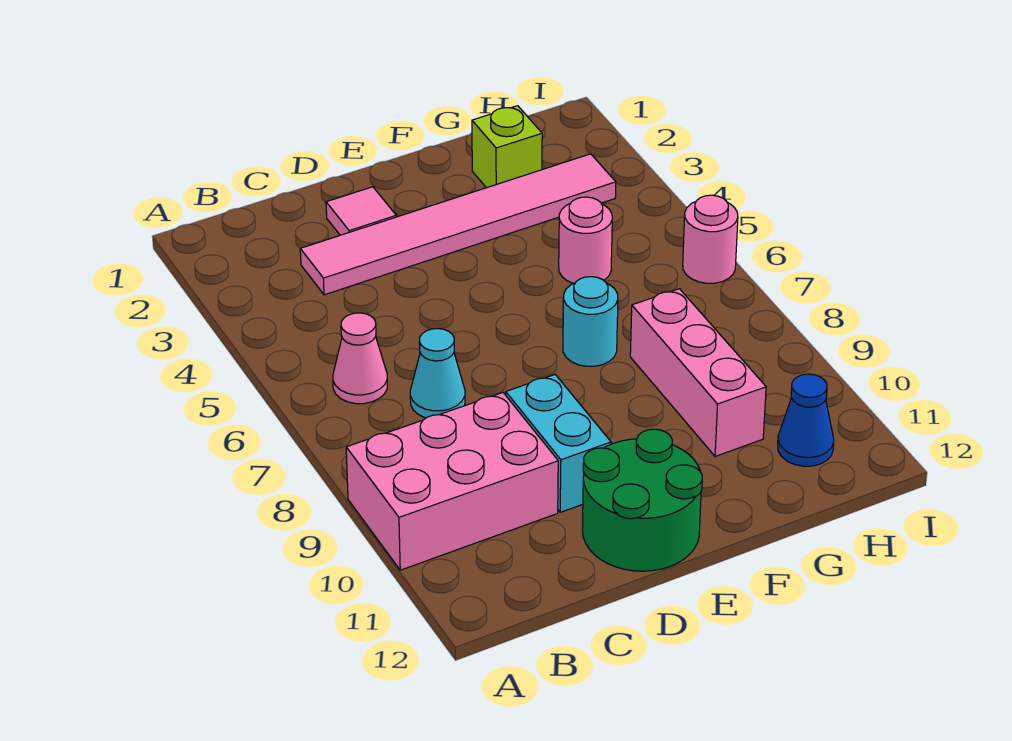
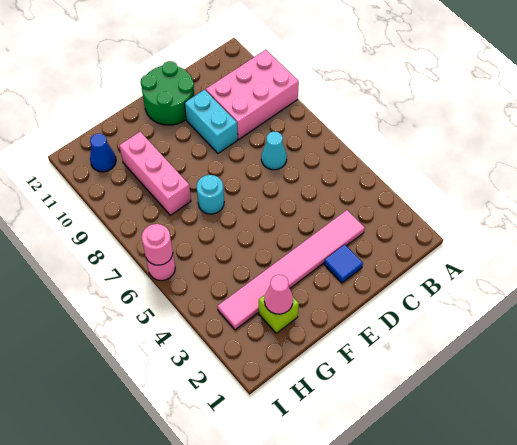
pink cone B6 level 1 -> pink cone G2 level 2
pink tile D2 level 1 -> blue tile D2 level 1
pink round brick G5 level 1 -> pink round brick I6 level 2

